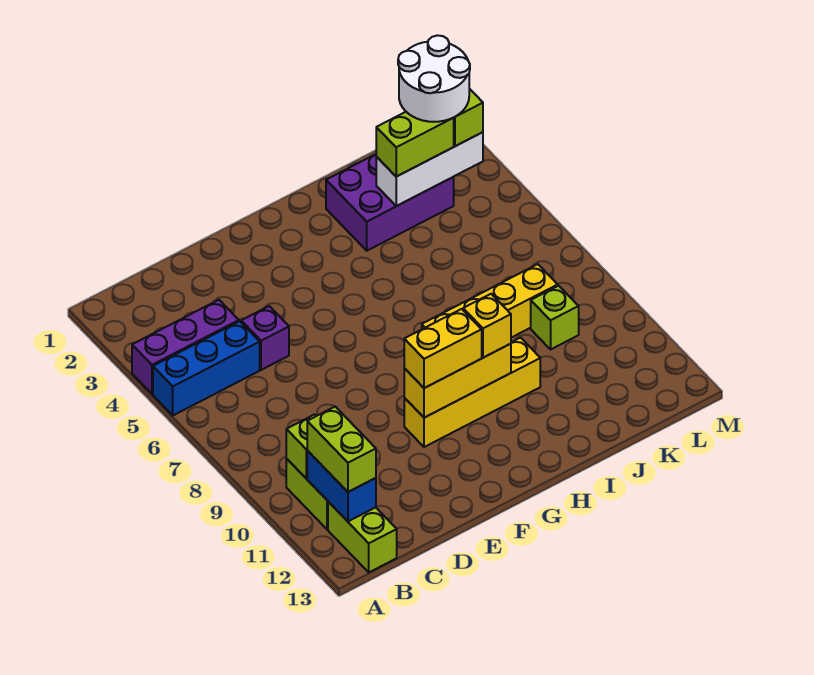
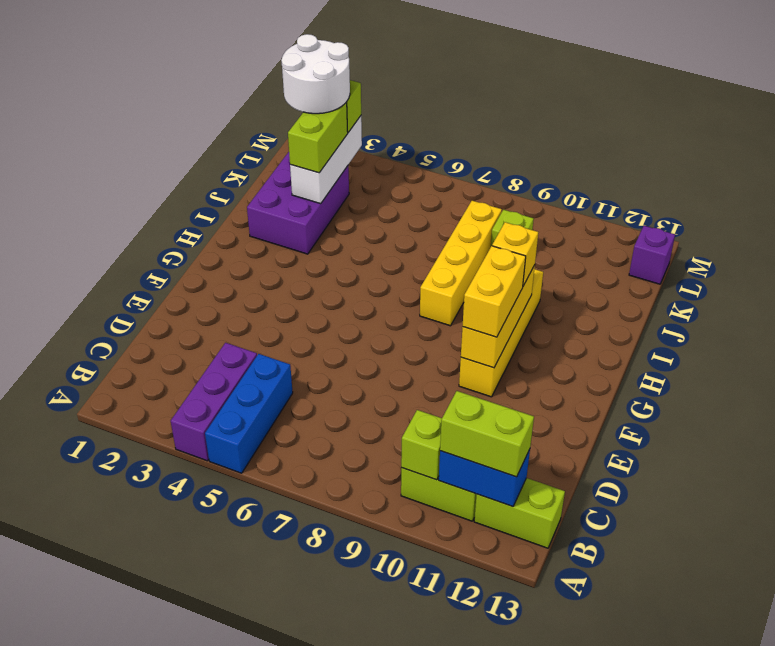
purple brick D5 level 1 -> purple brick L13 level 1

